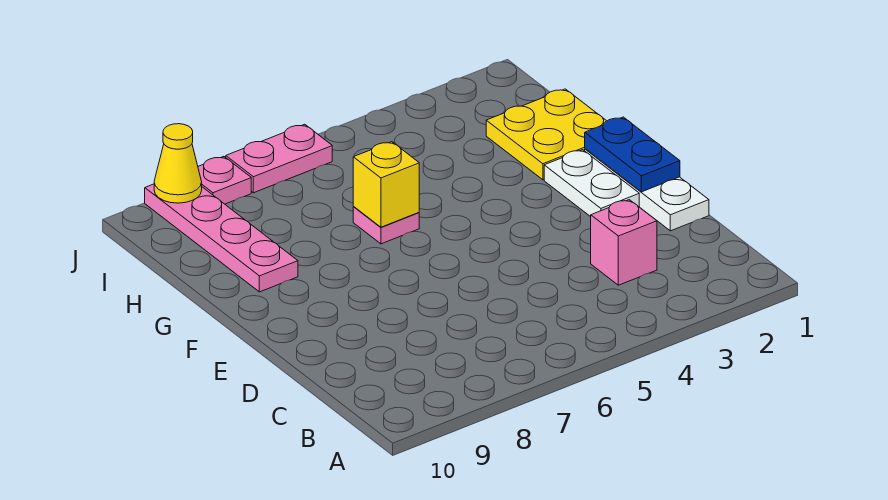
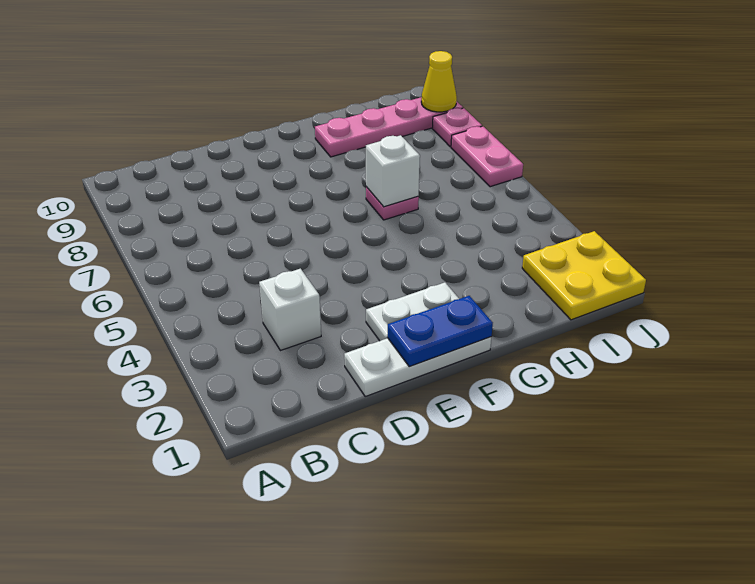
pink brick C3 level 1 -> white brick C3 level 1
yellow plate G1:H2 level 1 -> yellow plate I1:J2 level 1
yellow brick G6 level 2 -> white brick G6 level 2

